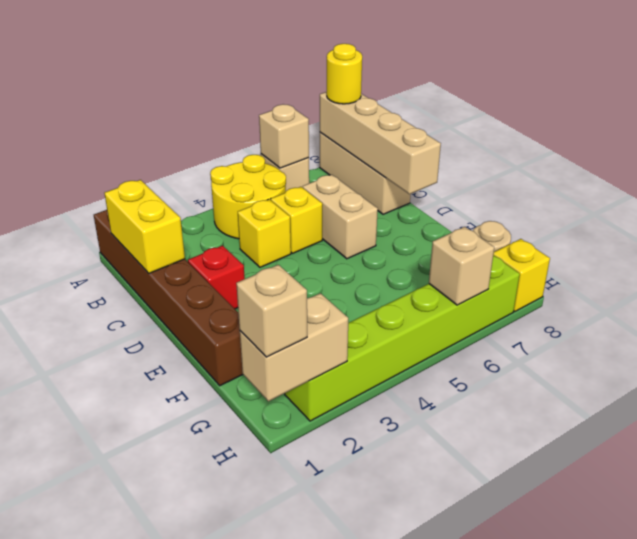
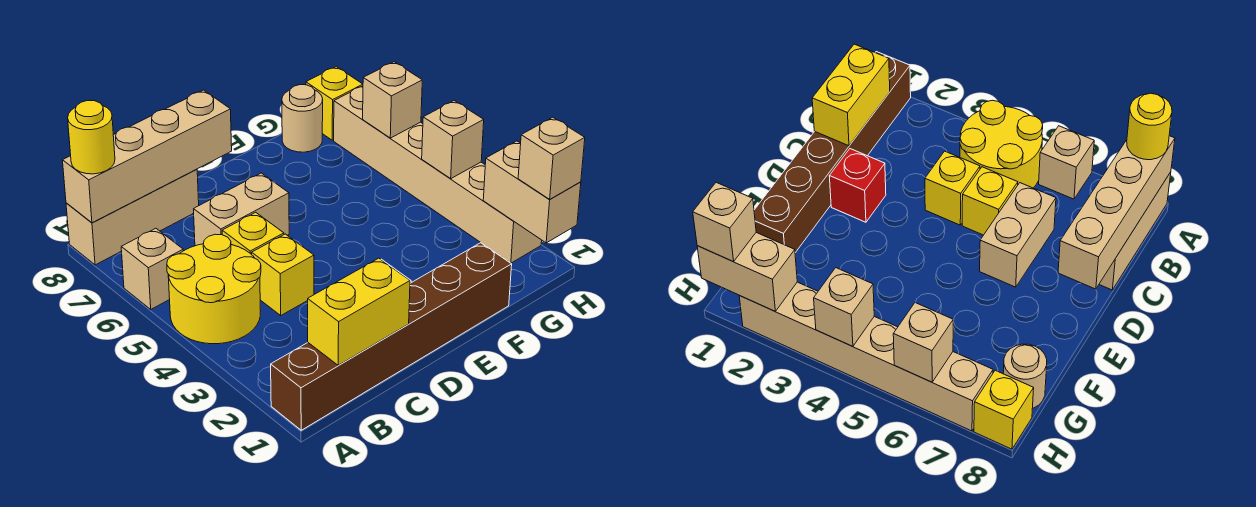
tan brick A6 level 2 -> tan brick H4 level 2
lime brick H2:H7 level 1 -> tan brick H2:H7 level 1

